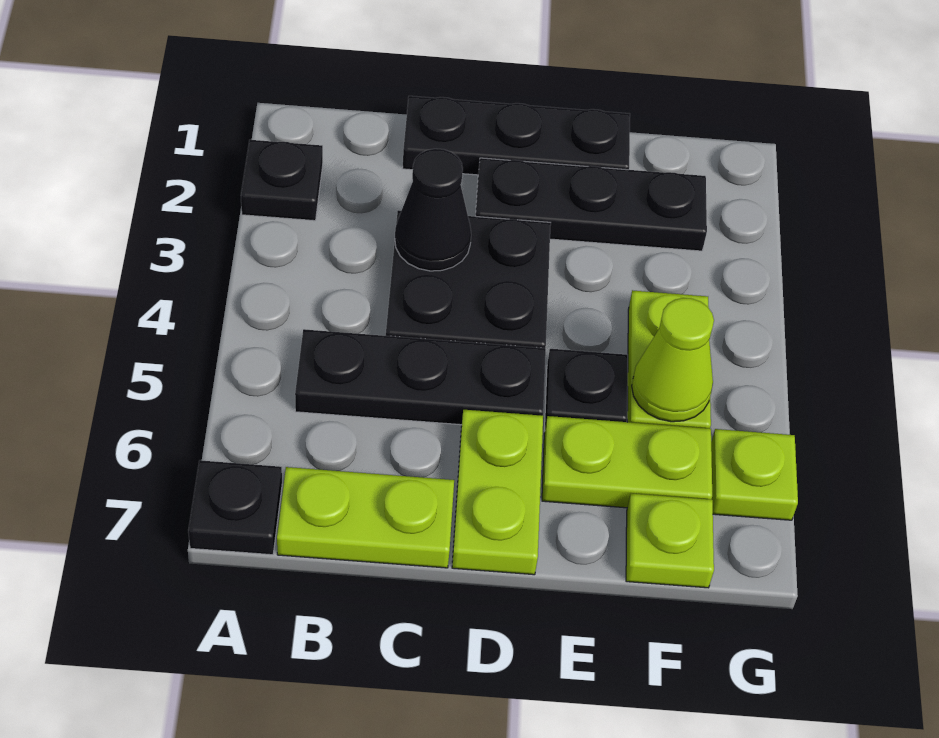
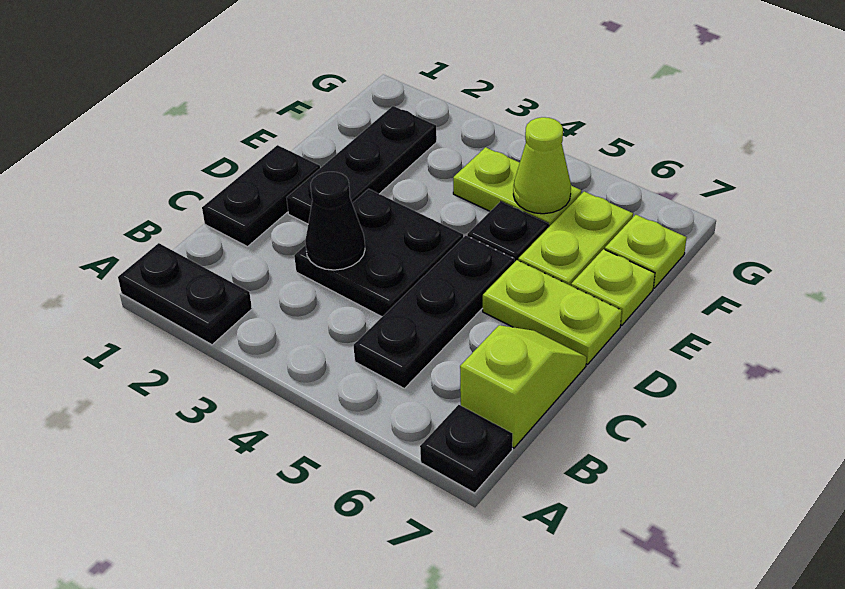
black plate A2 level 1 -> black plate A1:A2 level 1
lime plate B7:C7 level 1 -> lime slope B7:C7 level 1 top B
black plate C1:E1 level 1 -> black plate C1:D1 level 1
lime plate G6 level 1 -> lime plate E7 level 1

